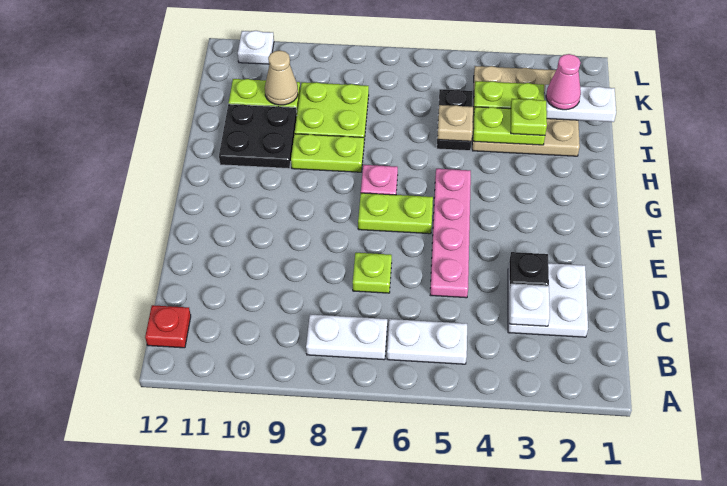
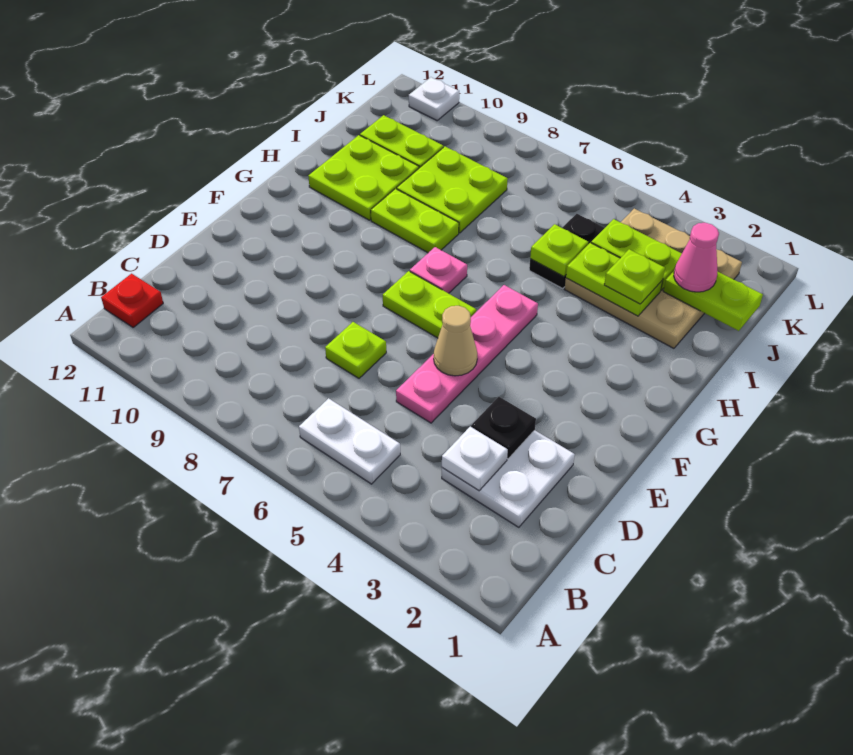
white plate B7:B8 level 1 -> none
black plate H10:I11 level 1 -> lime plate H10:I11 level 1
tan plate I5 level 2 -> lime plate I5 level 2
white plate J1:J2 level 2 -> lime plate J1:J2 level 2
tan cone J10 level 2 -> tan cone E5 level 2

